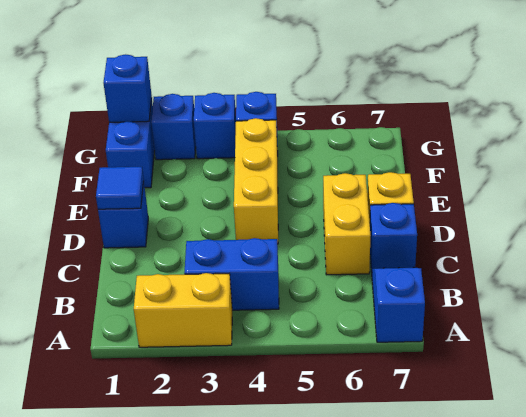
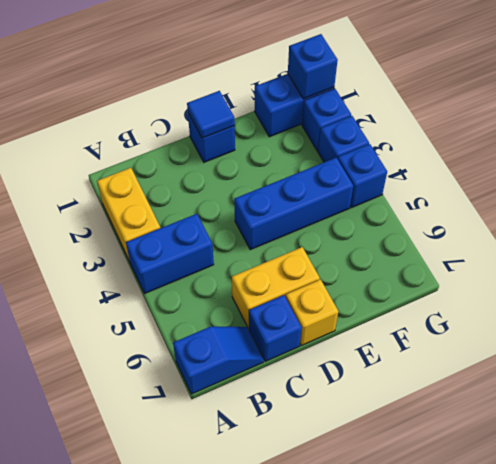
blue brick B3:B4 level 1 -> blue brick A4:B4 level 1
yellow brick D4:F4 level 1 -> blue brick D4:F4 level 1

